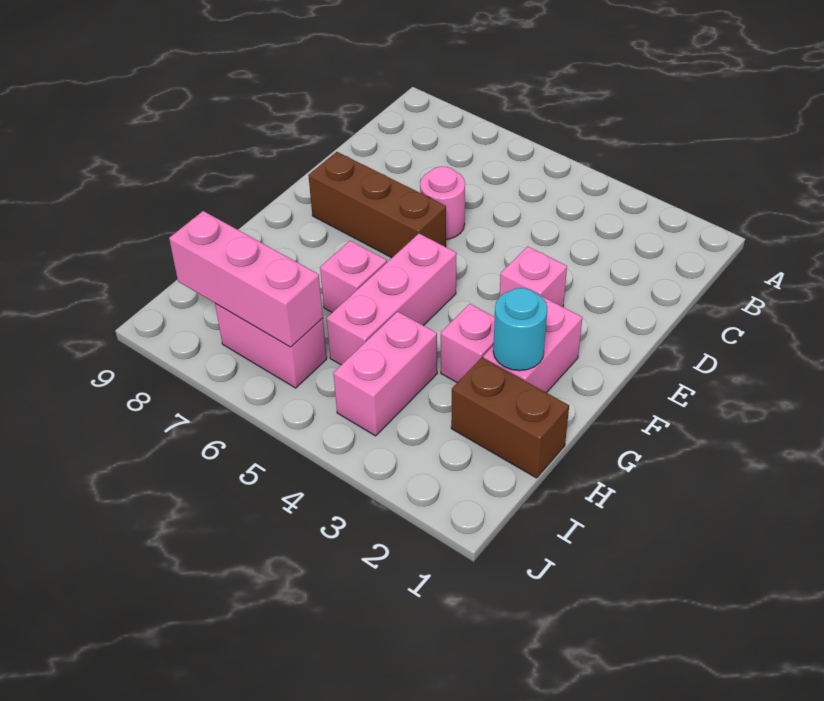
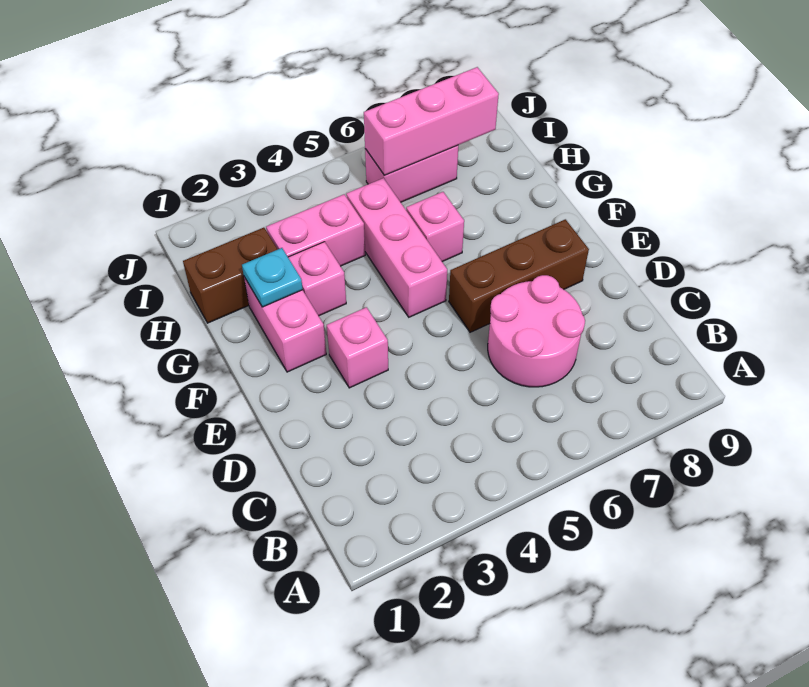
pink round brick D6 level 1 -> pink round brick C6:D7 level 1
cyan round brick G2 level 2 -> cyan plate G2 level 2
pink brick H4:I4 level 1 -> pink brick H3:H4 level 1

